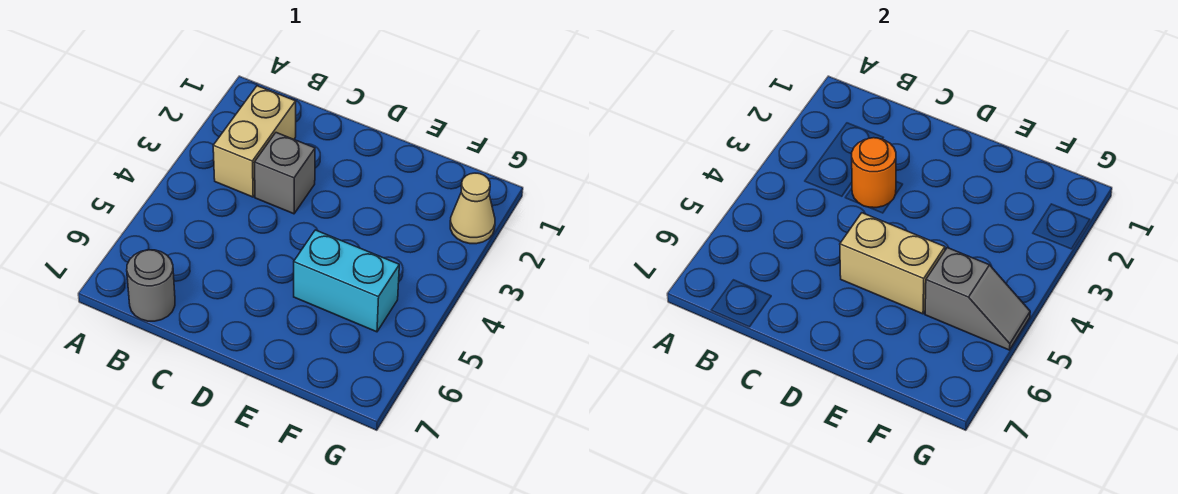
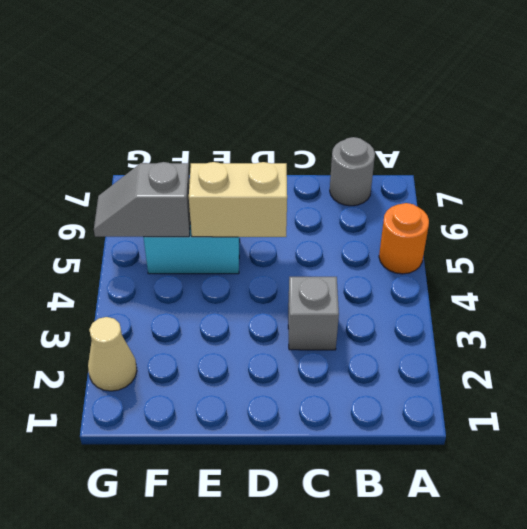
tan brick B2:B3 level 1 -> none
orange round brick C3 level 2 -> orange round brick A5 level 1

